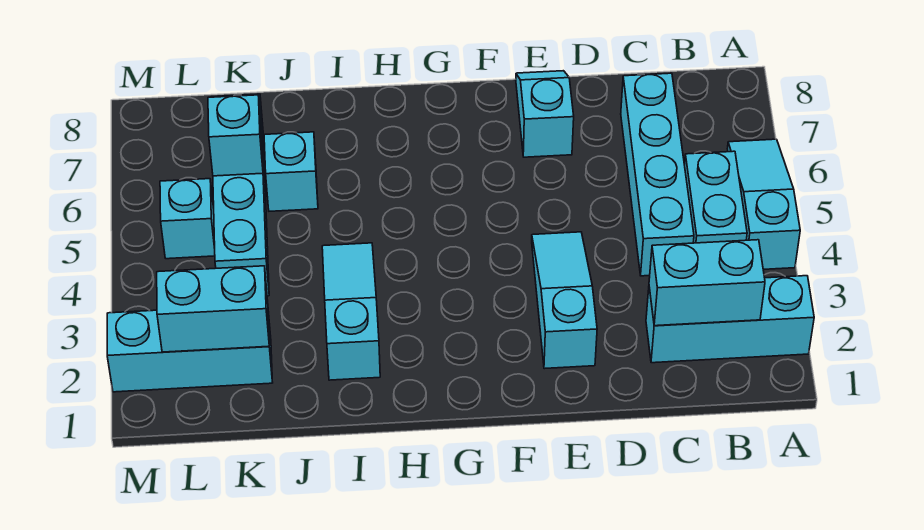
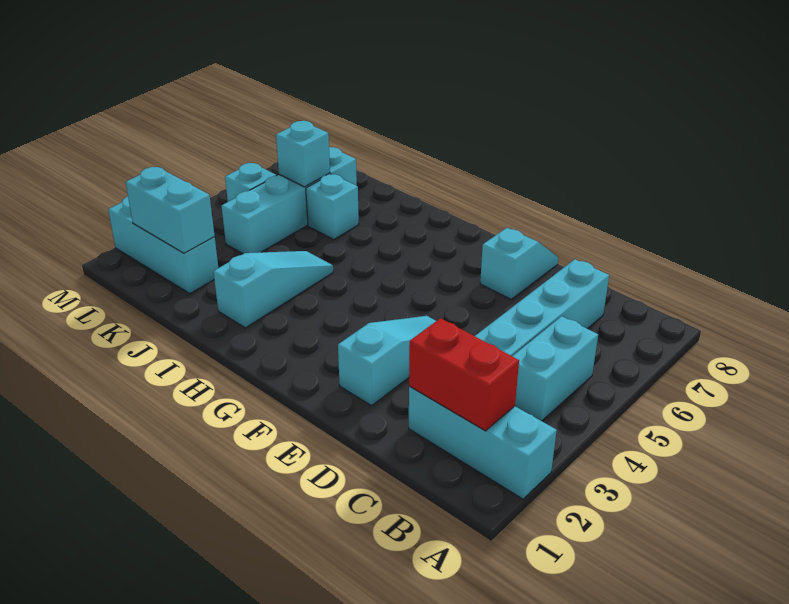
cyan slope A4:A6 level 1 top 4 -> none
cyan brick B2:C2 level 2 -> red brick B2:C2 level 2

